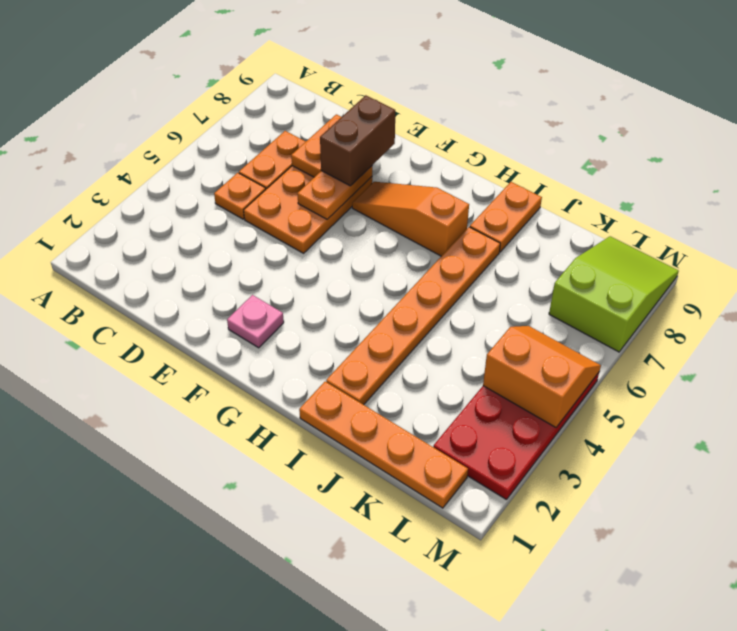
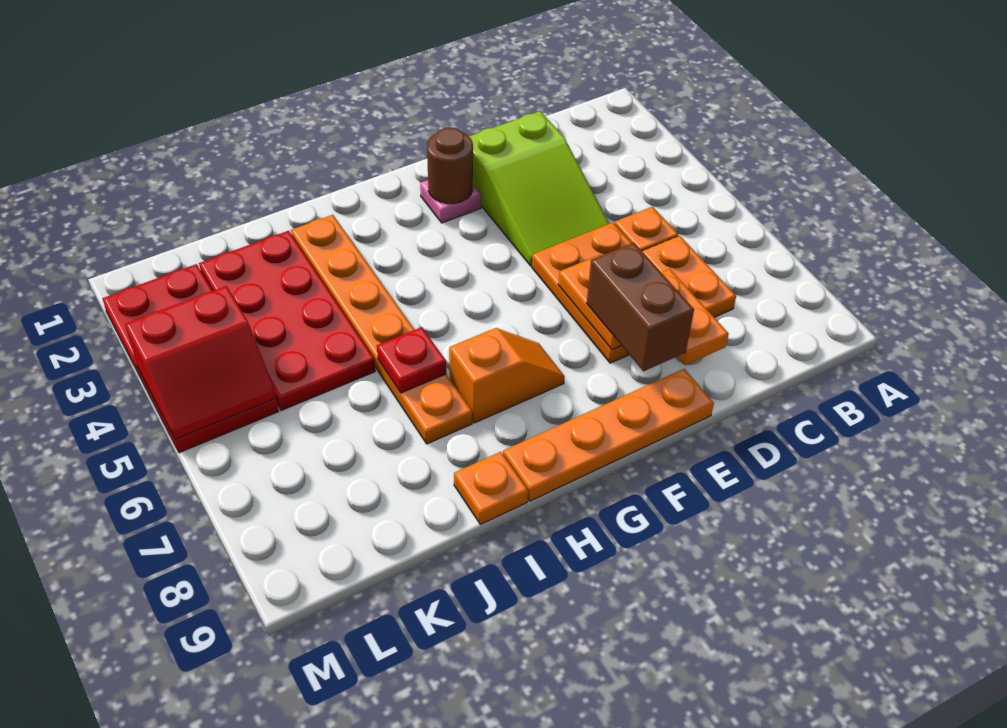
none -> brown round brick F2 level 2
orange slope F7:H7 level 1 top H -> orange slope G7:H7 level 1 top H
orange plate I1:L1 level 1 -> orange plate E9:H9 level 1
none -> red plate I6 level 2
orange plate I8:I9 level 1 -> orange plate I9 level 1
none -> red plate J2:K5 level 1
orange slope L4:M5 level 2 top 4 -> red slope L4:M5 level 2 top 4
lime slope L7:M9 level 1 top 7 -> lime slope D2:E4 level 1 top 2

